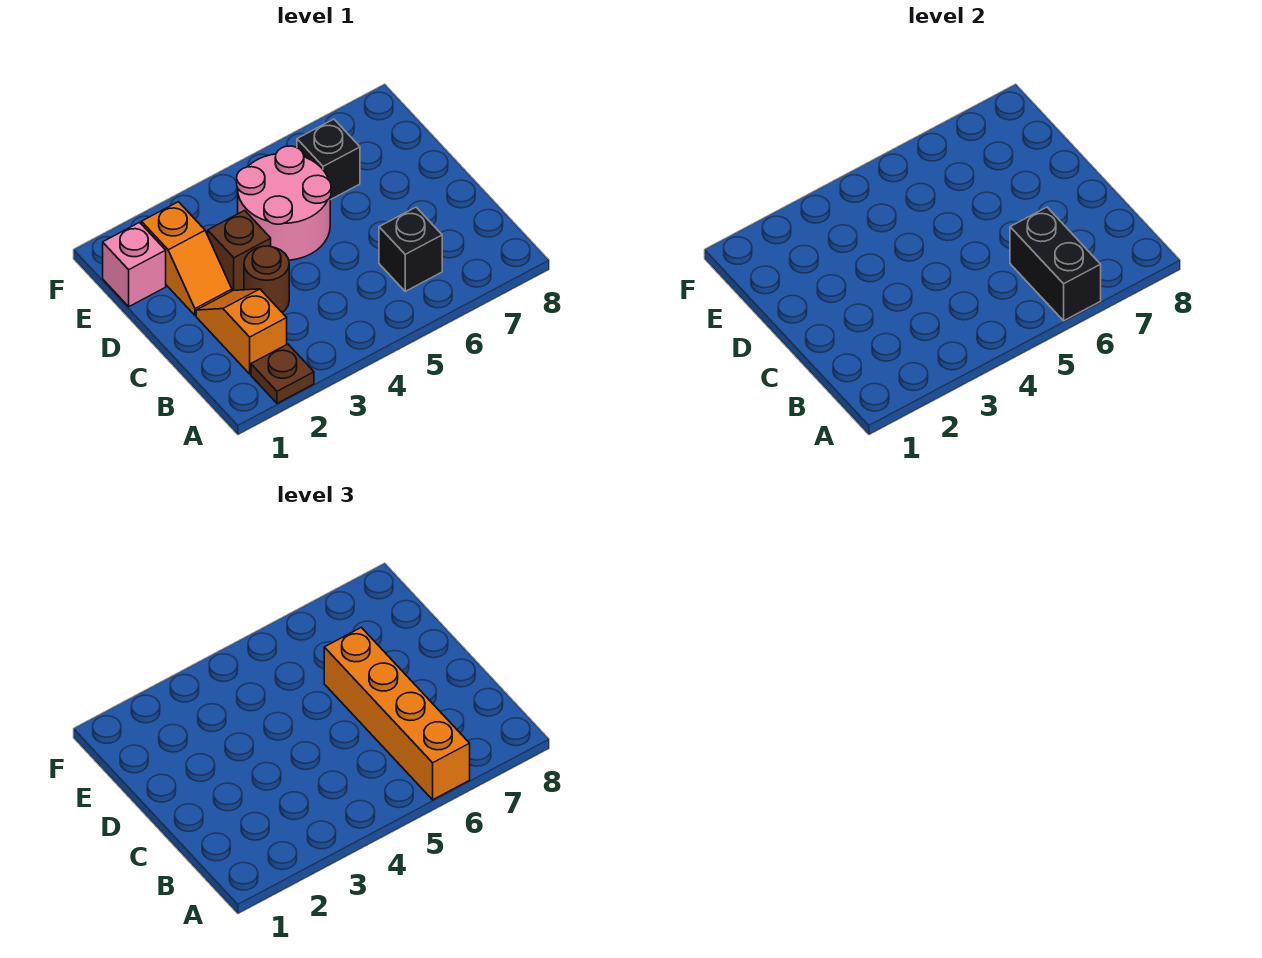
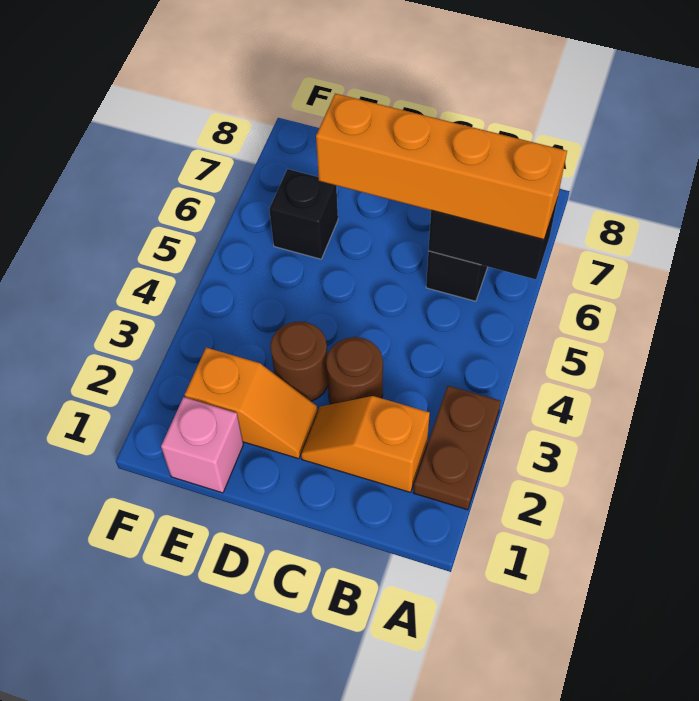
brown plate A2 level 1 -> brown plate A2:A3 level 1
brown brick D3 level 1 -> brown round brick D3 level 1
pink round brick D4:E5 level 1 -> none

